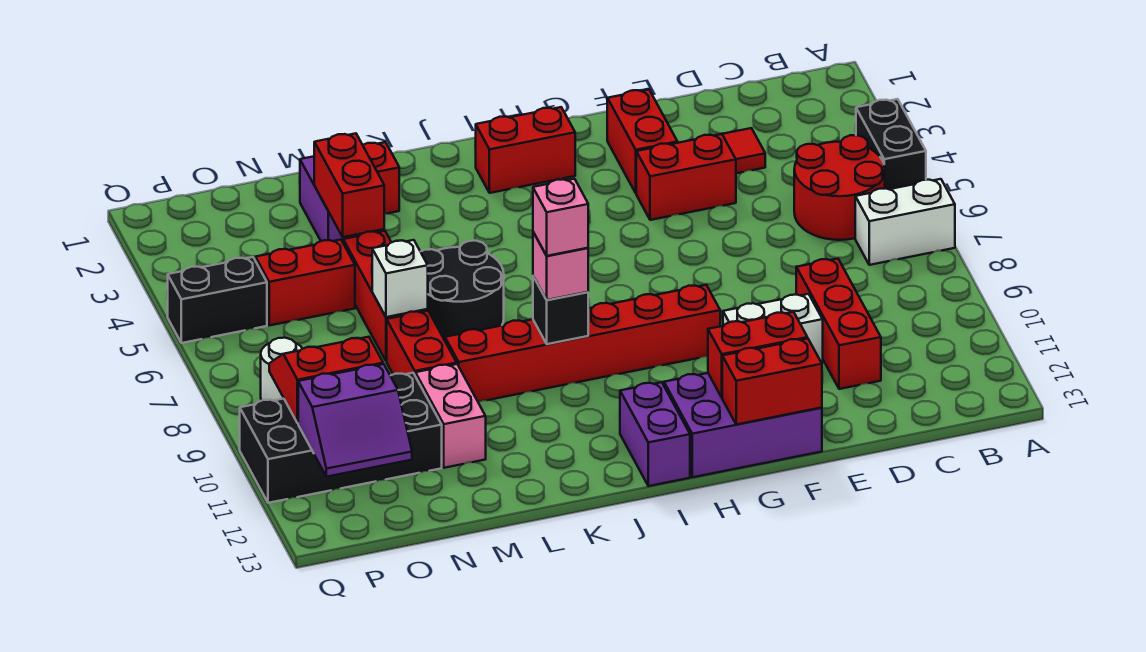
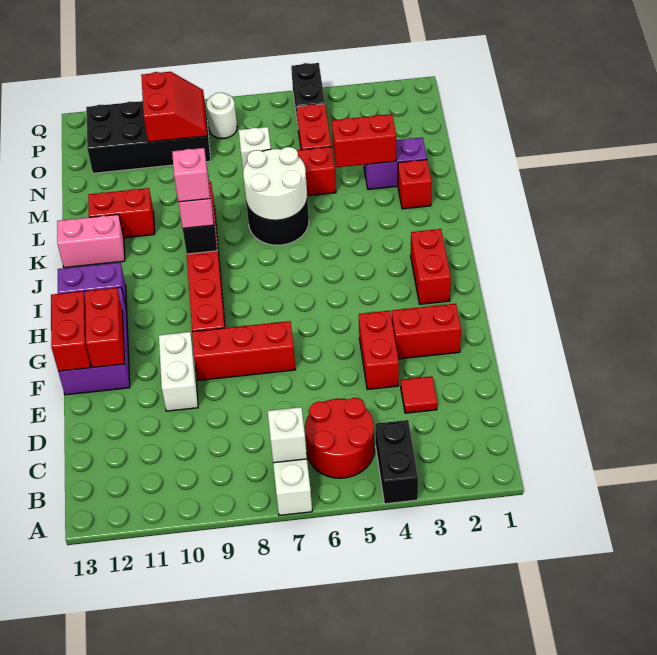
black brick A4:A5 level 1 -> black brick A4:B4 level 1
none -> white brick B7 level 2
red brick D9:D11 level 1 -> red brick F7:F9 level 1
none -> white round brick K6:L7 level 2
red brick M8:M9 level 1 -> red brick L11:L12 level 1
pink brick M10:M11 level 1 -> pink brick K12:K13 level 1
black brick N10:Q11 level 1 -> black brick O9:P12 level 1
purple slope O11:P12 level 2 top 11 -> none

